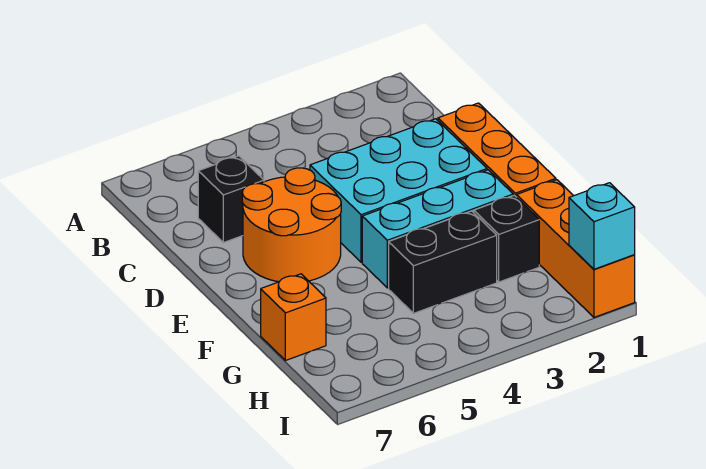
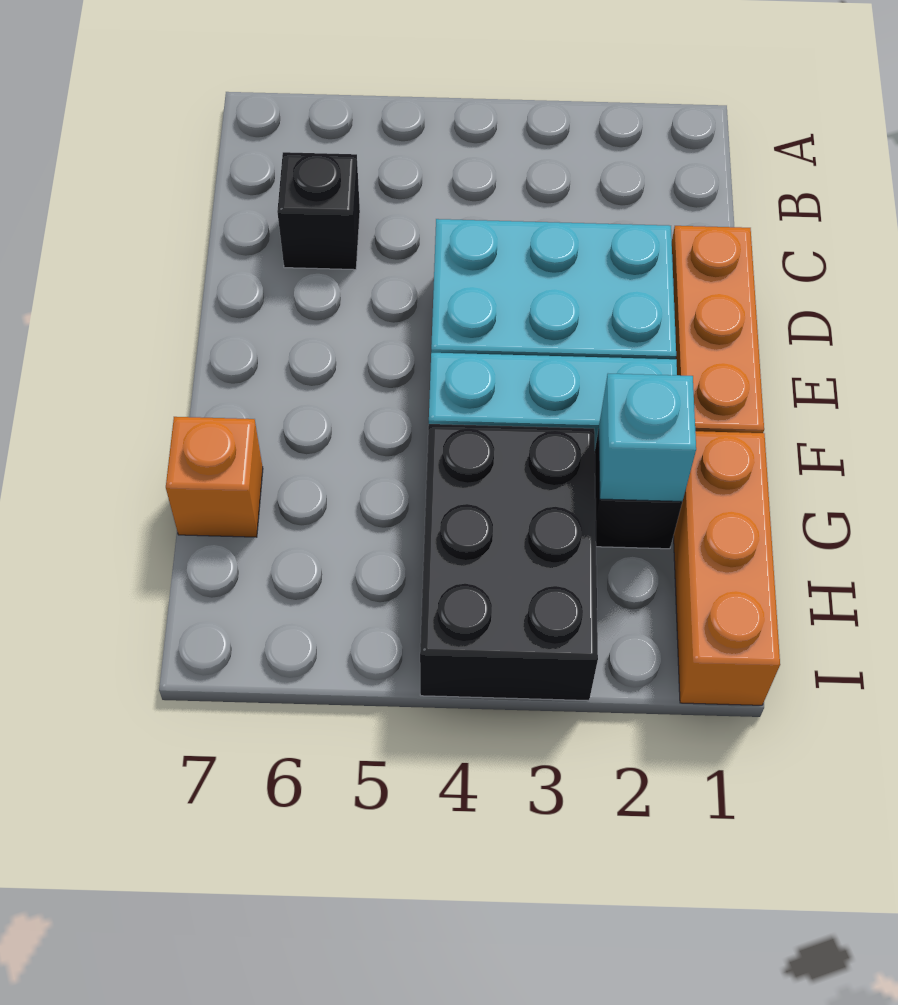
orange round brick D5:E6 level 1 -> none
black brick G3:G4 level 1 -> black brick G3:I4 level 1
cyan brick I1 level 2 -> cyan brick G2 level 2

